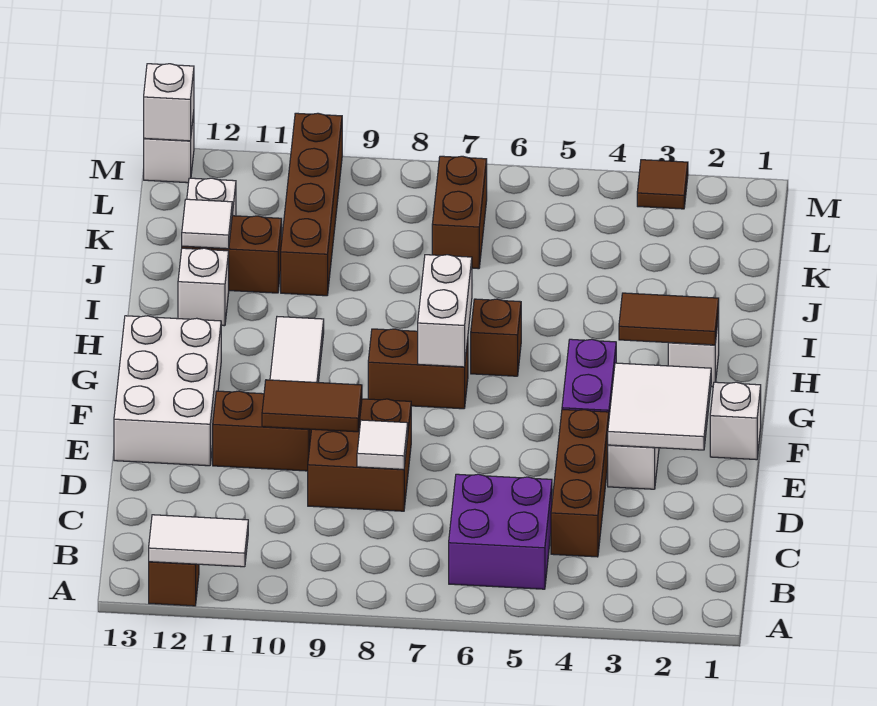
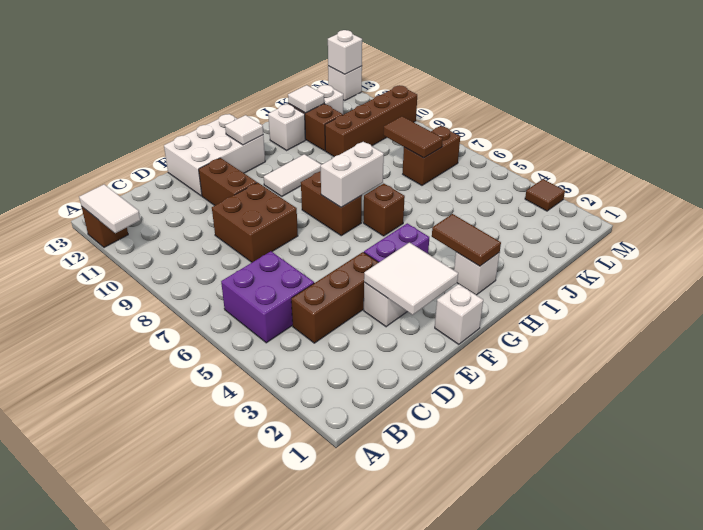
white tile D8 level 2 -> white tile G12 level 2
brown tile E9:E10 level 2 -> brown tile K7:K8 level 2

